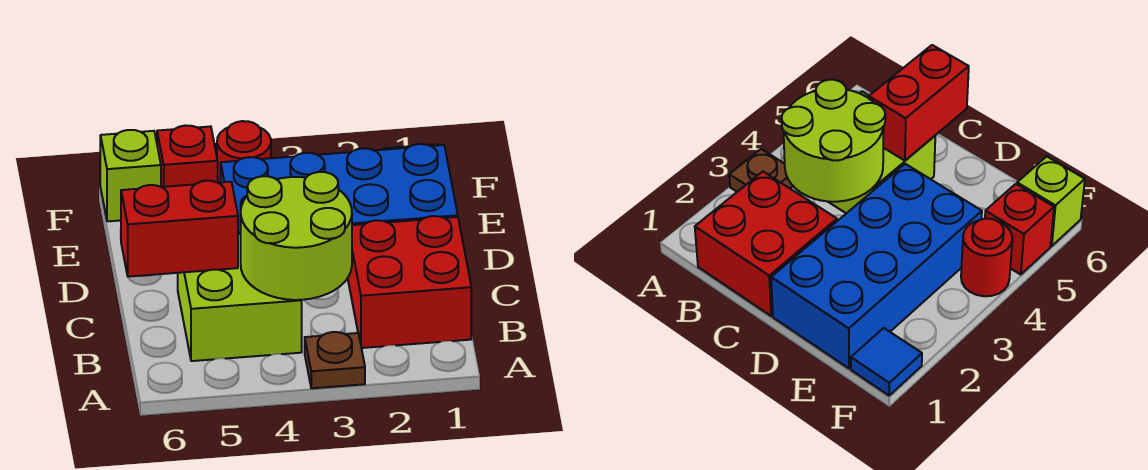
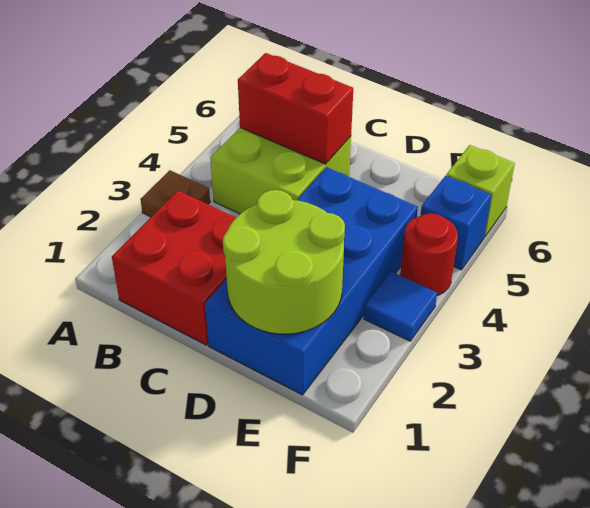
lime round brick B3:C4 level 2 -> lime round brick D1:E2 level 2
red brick C5:C6 level 2 -> red brick B5:C5 level 2
blue tile F1 level 1 -> blue tile F3 level 1
red brick F5 level 1 -> blue brick F5 level 1

